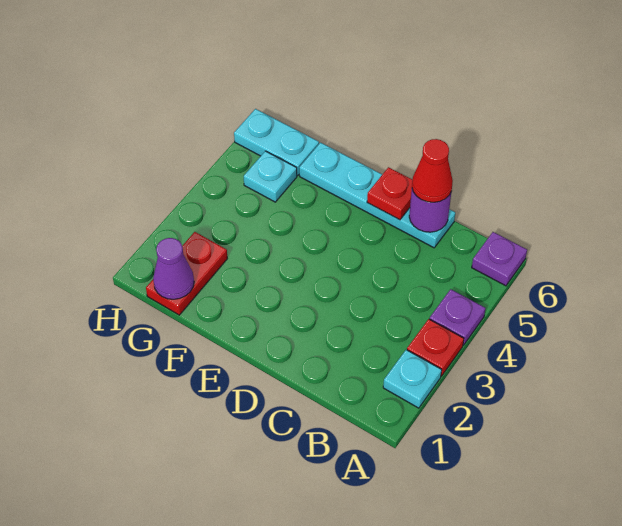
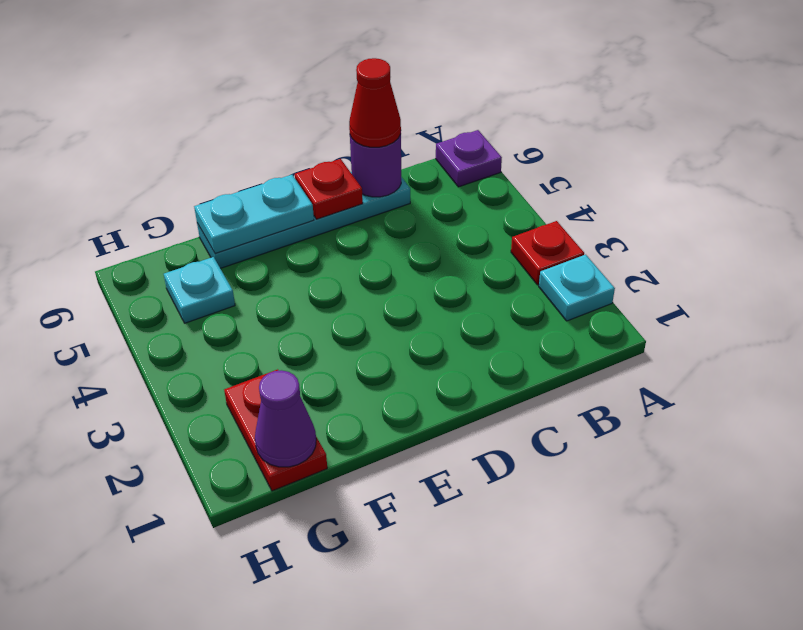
purple plate A4 level 1 -> none
cyan plate G6:H6 level 1 -> cyan plate E6:F6 level 2

